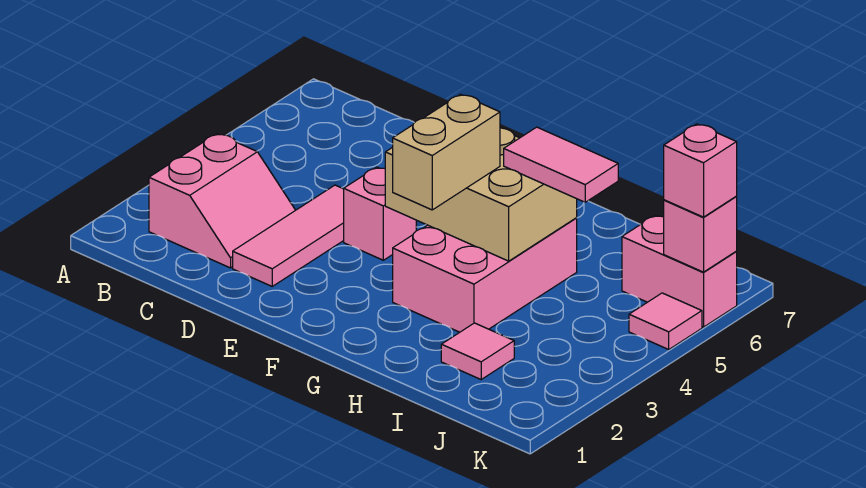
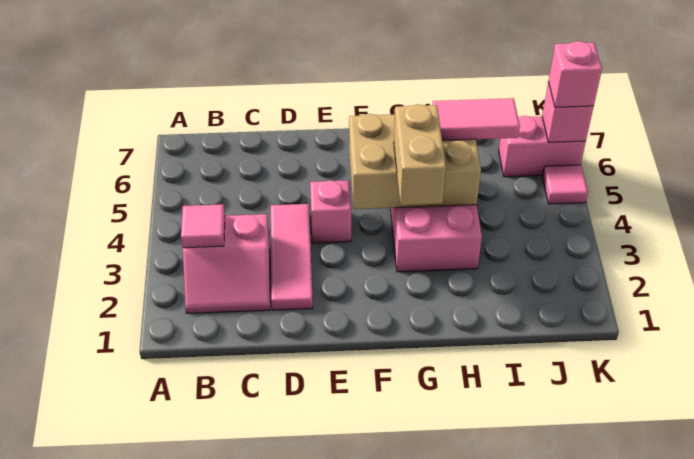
pink slope B2:C3 level 1 top B -> pink slope B2:C3 level 1 top 3
pink tile I2 level 1 -> pink tile B3 level 2

